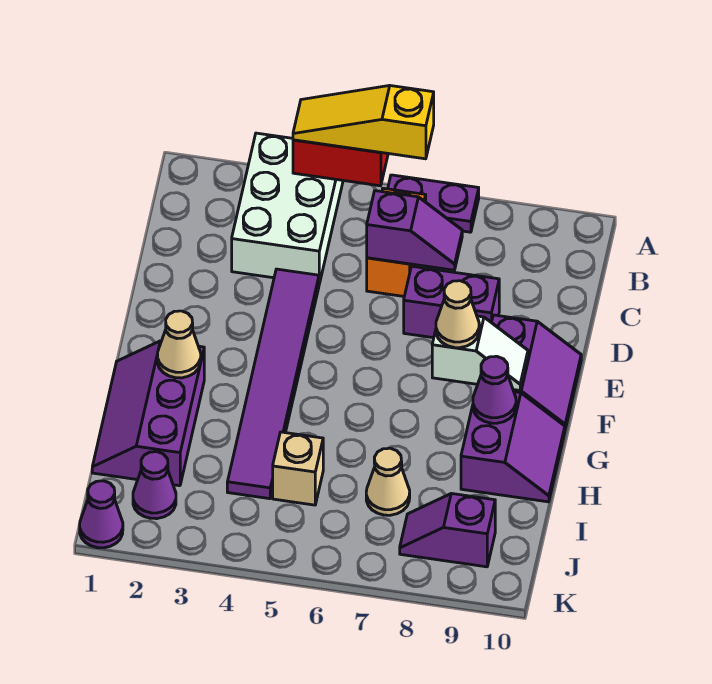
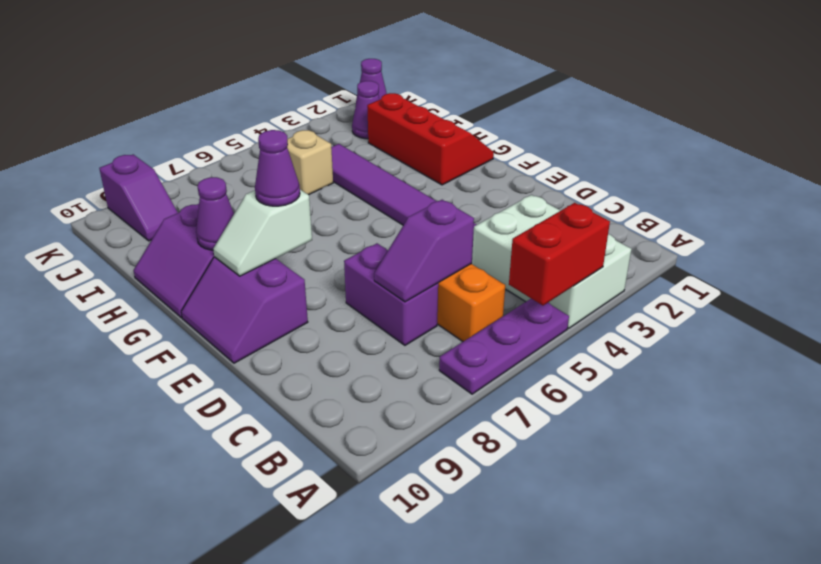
yellow slope A4:A6 level 3 top 6 -> none
purple plate A6:A7 level 1 -> purple plate A5:A7 level 1
purple brick D7:D8 level 1 -> purple brick C7:D7 level 1
tan cone F8 level 3 -> purple cone F8 level 3
purple slope G1:I2 level 1 top 2 -> red slope G1:I2 level 1 top 2
tan cone G2 level 2 -> none
tan cone I7 level 1 -> none
purple slope J8:J9 level 1 top 9 -> purple slope J9:K9 level 1 top K

